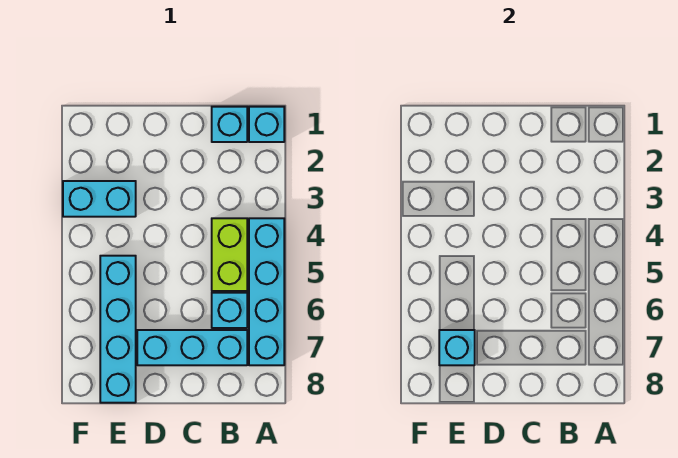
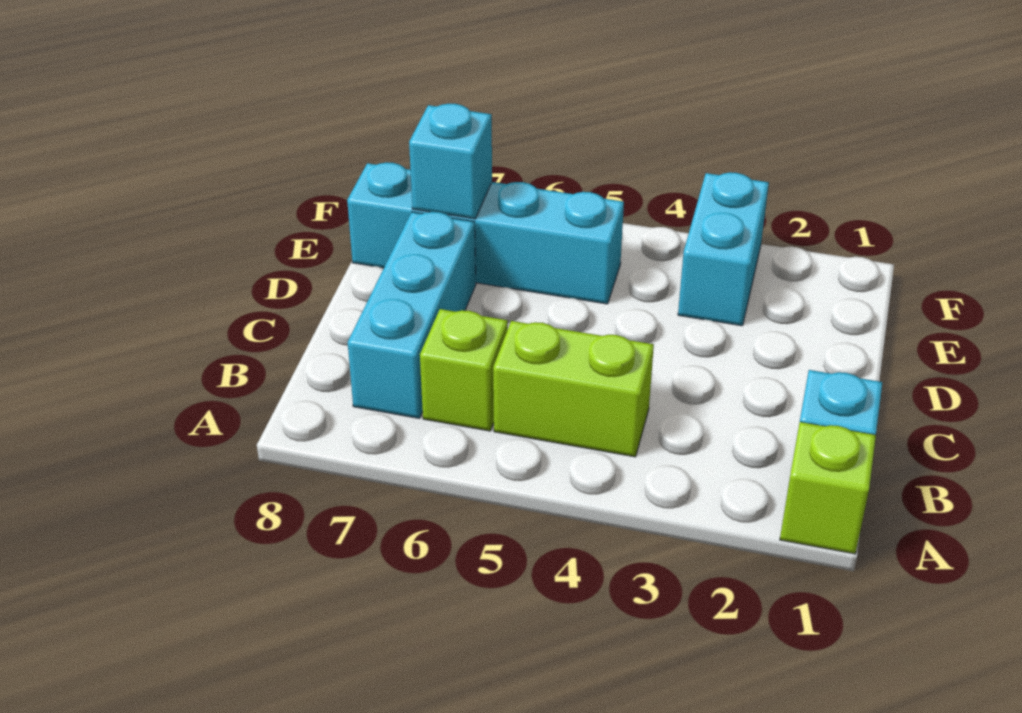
cyan brick A1 level 1 -> lime brick A1 level 1
cyan brick A4:A7 level 1 -> none
cyan brick B6 level 1 -> lime brick B6 level 1

